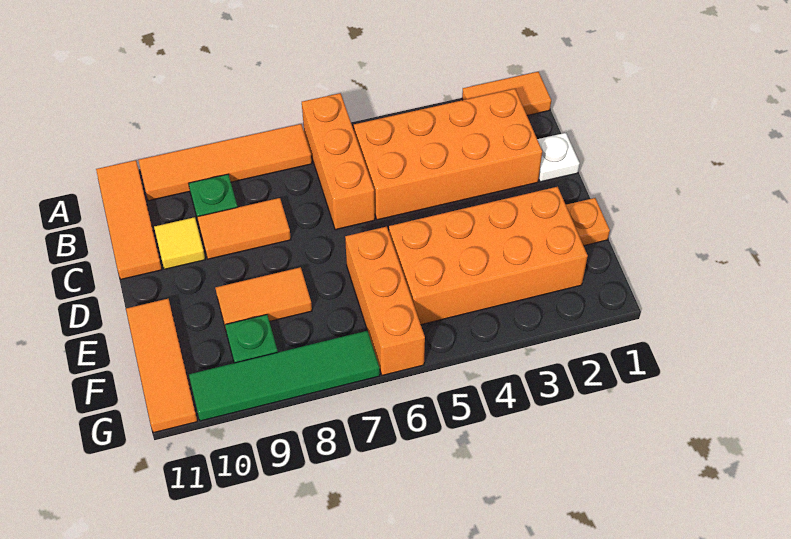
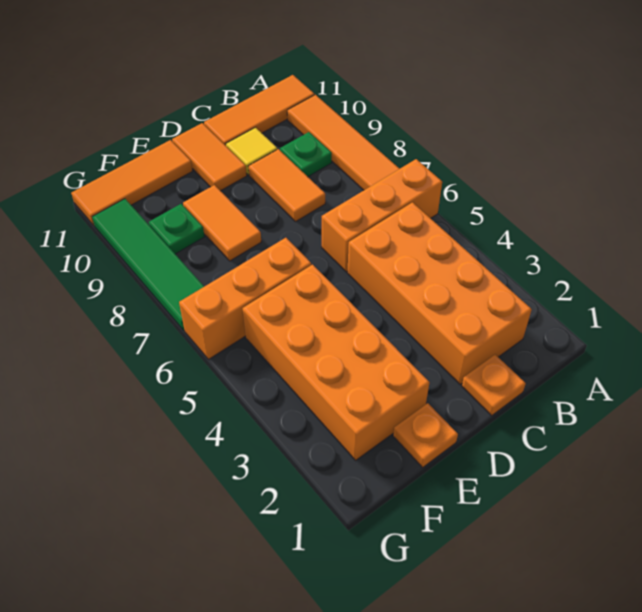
orange tile A1:A2 level 1 -> orange tile D10:D11 level 1
white plate C1 level 1 -> orange plate C1 level 1

